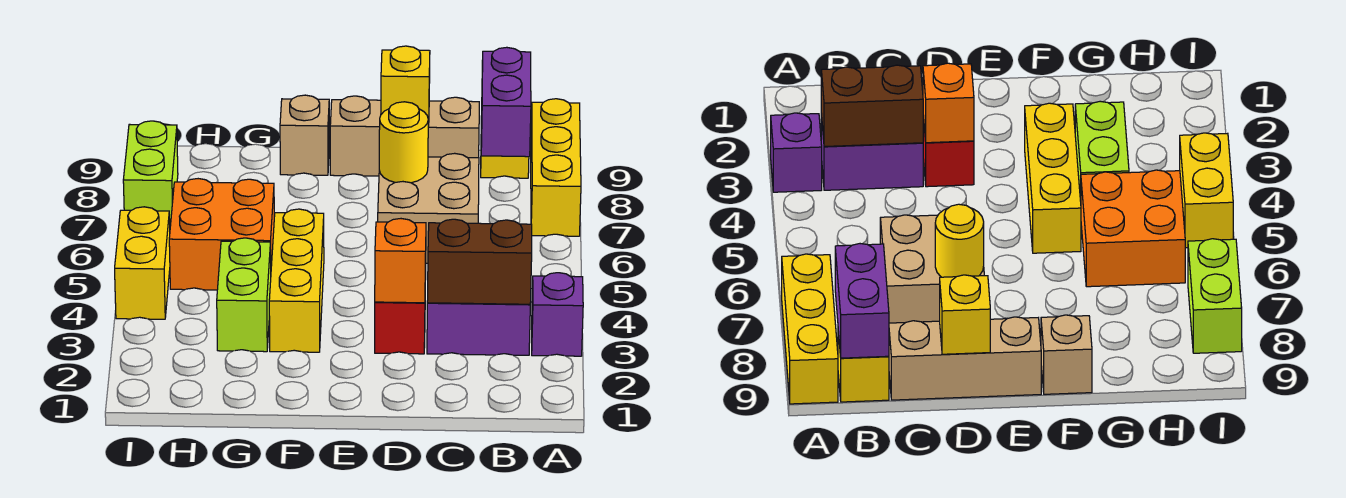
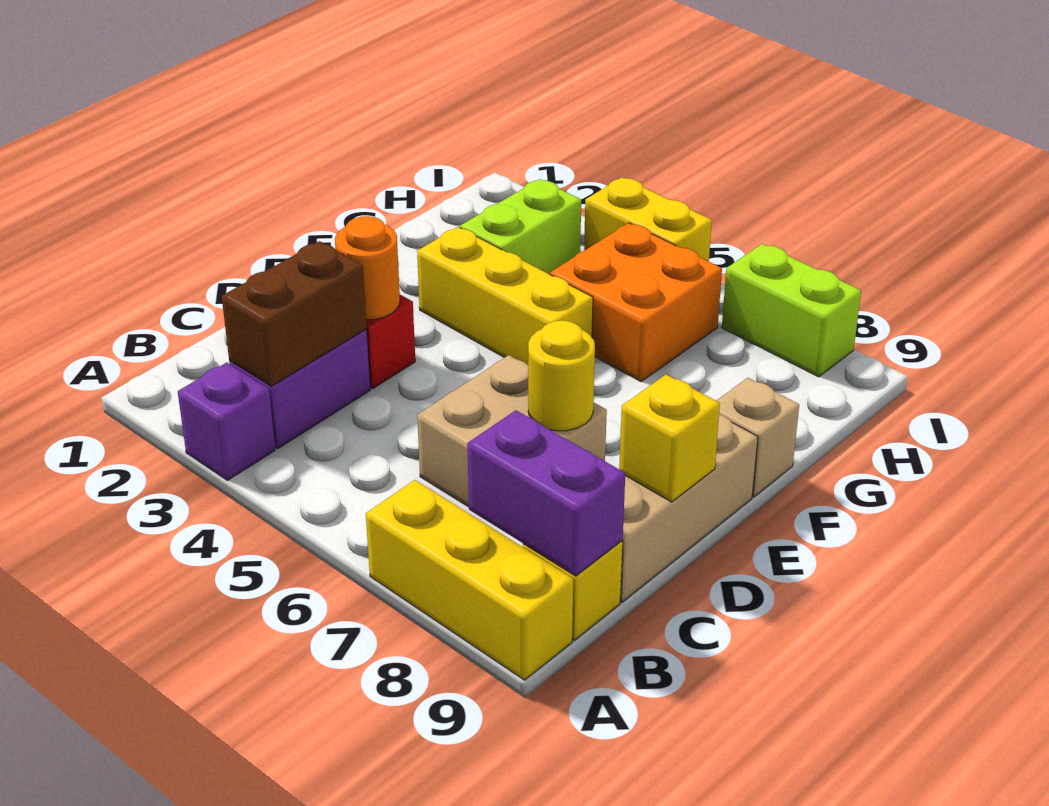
orange brick D3 level 2 -> orange round brick D3 level 2
lime brick G3:G4 level 1 -> lime brick G3:H3 level 1

